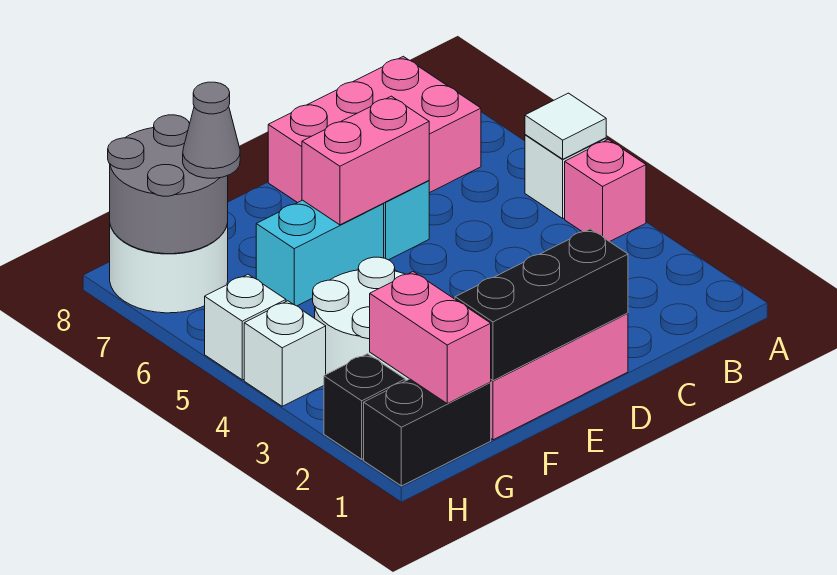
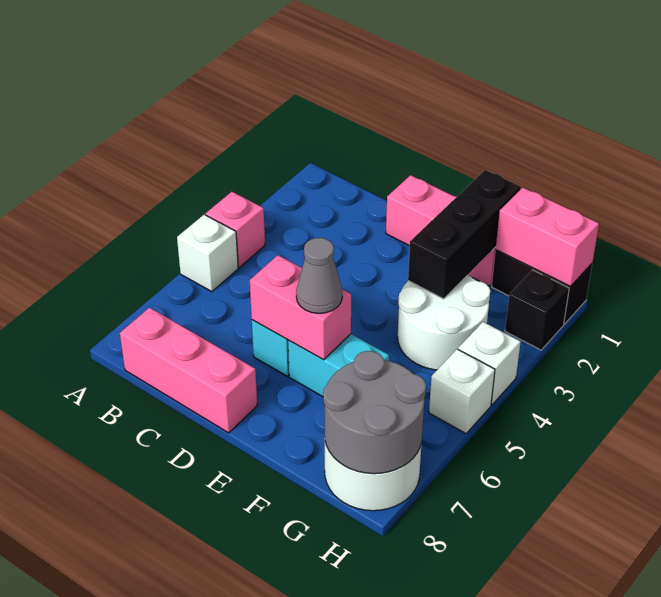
white tile A5 level 2 -> none
pink brick B7:D8 level 1 -> pink brick B8:D8 level 1
black brick D1:F1 level 2 -> black brick F1:F3 level 2
pink brick G1:G2 level 2 -> pink brick G1:H1 level 2
grey cone G7 level 3 -> grey cone E6 level 3

